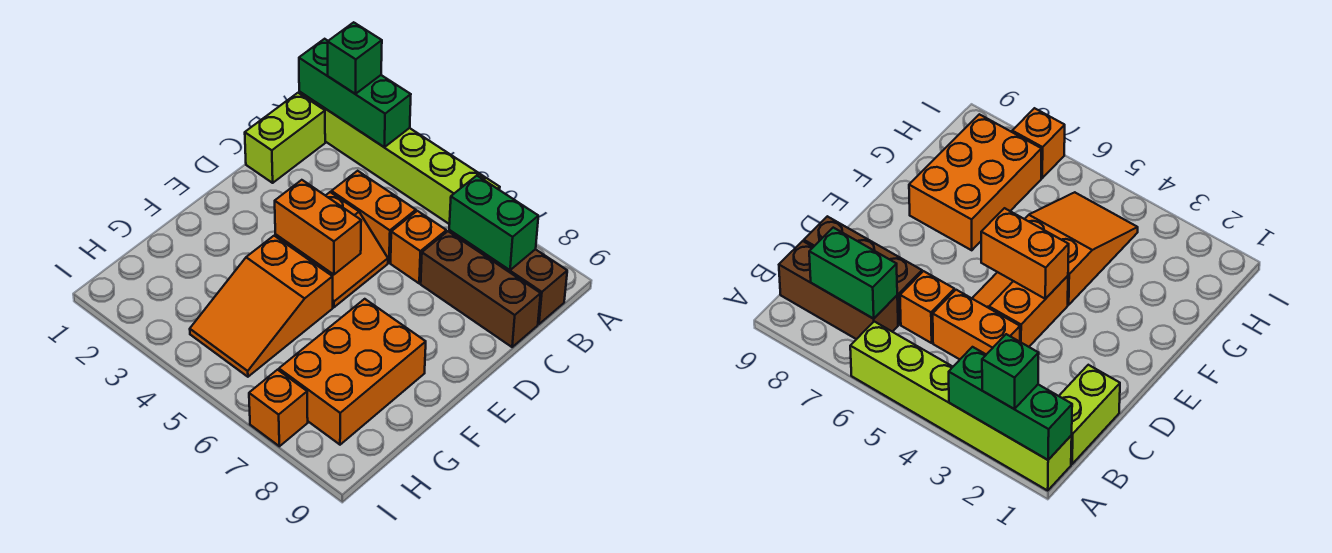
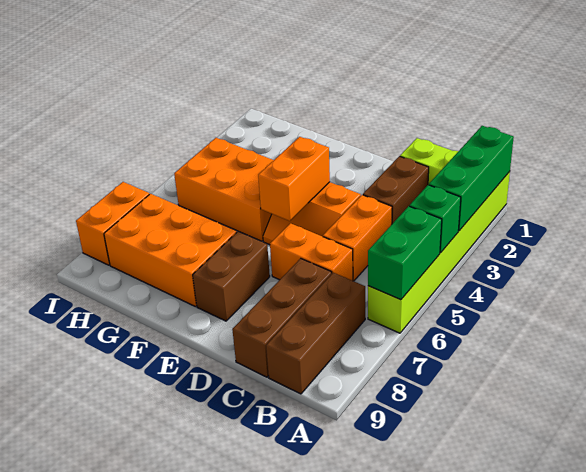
green brick A2 level 3 -> green brick A4 level 2
green brick B7:B8 level 2 -> green brick A5:A6 level 2
none -> brown brick C2:C3 level 1
orange brick C6 level 1 -> orange brick C6:D6 level 1
none -> brown brick E7:E8 level 1
orange slope F4:H5 level 1 top F -> orange brick F4:H5 level 1
orange brick I7 level 1 -> orange brick I7:I8 level 1

